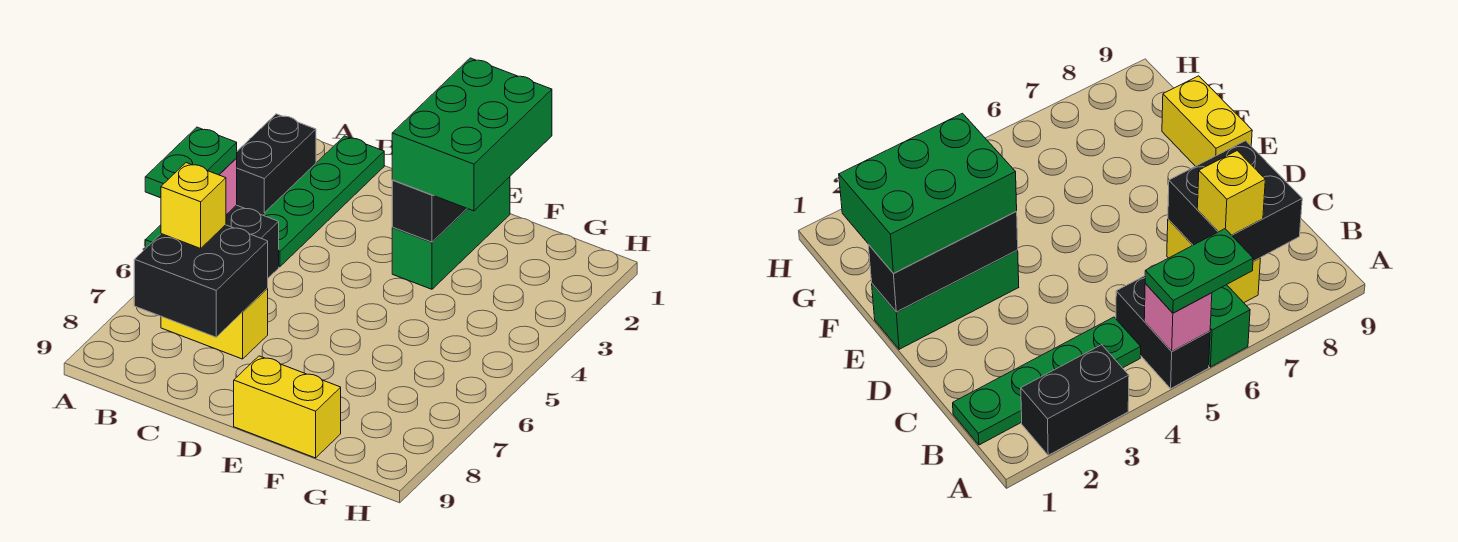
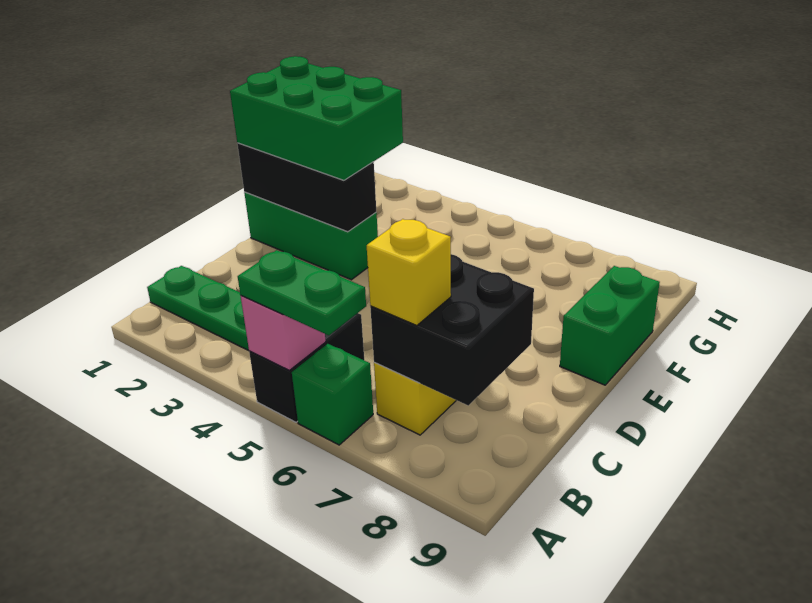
black brick A2:A3 level 1 -> none
yellow brick E9:F9 level 1 -> green brick E9:F9 level 1

